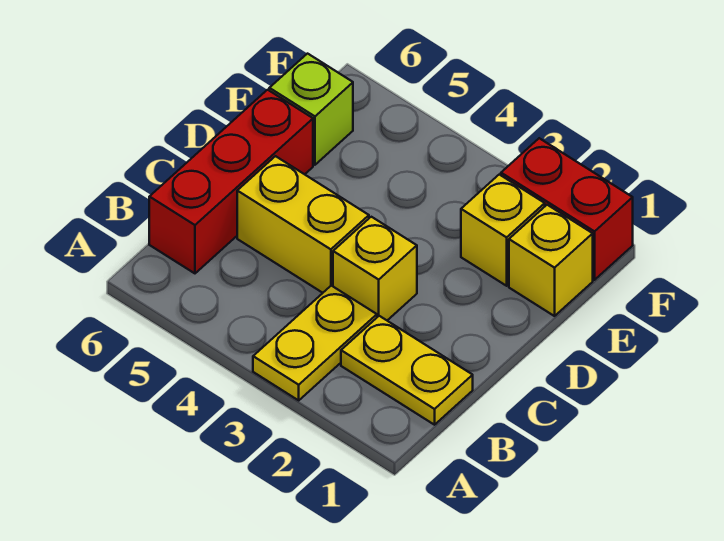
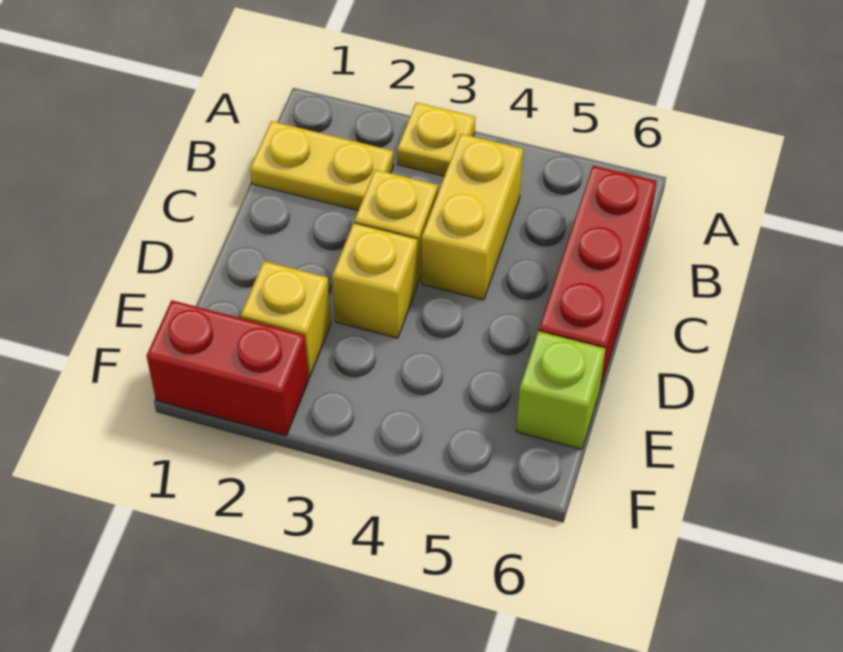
yellow plate A3:B3 level 1 -> yellow plate A3 level 1
yellow brick C4:C5 level 1 -> yellow brick B4:C4 level 1
yellow brick E1 level 1 -> yellow brick D3 level 1

